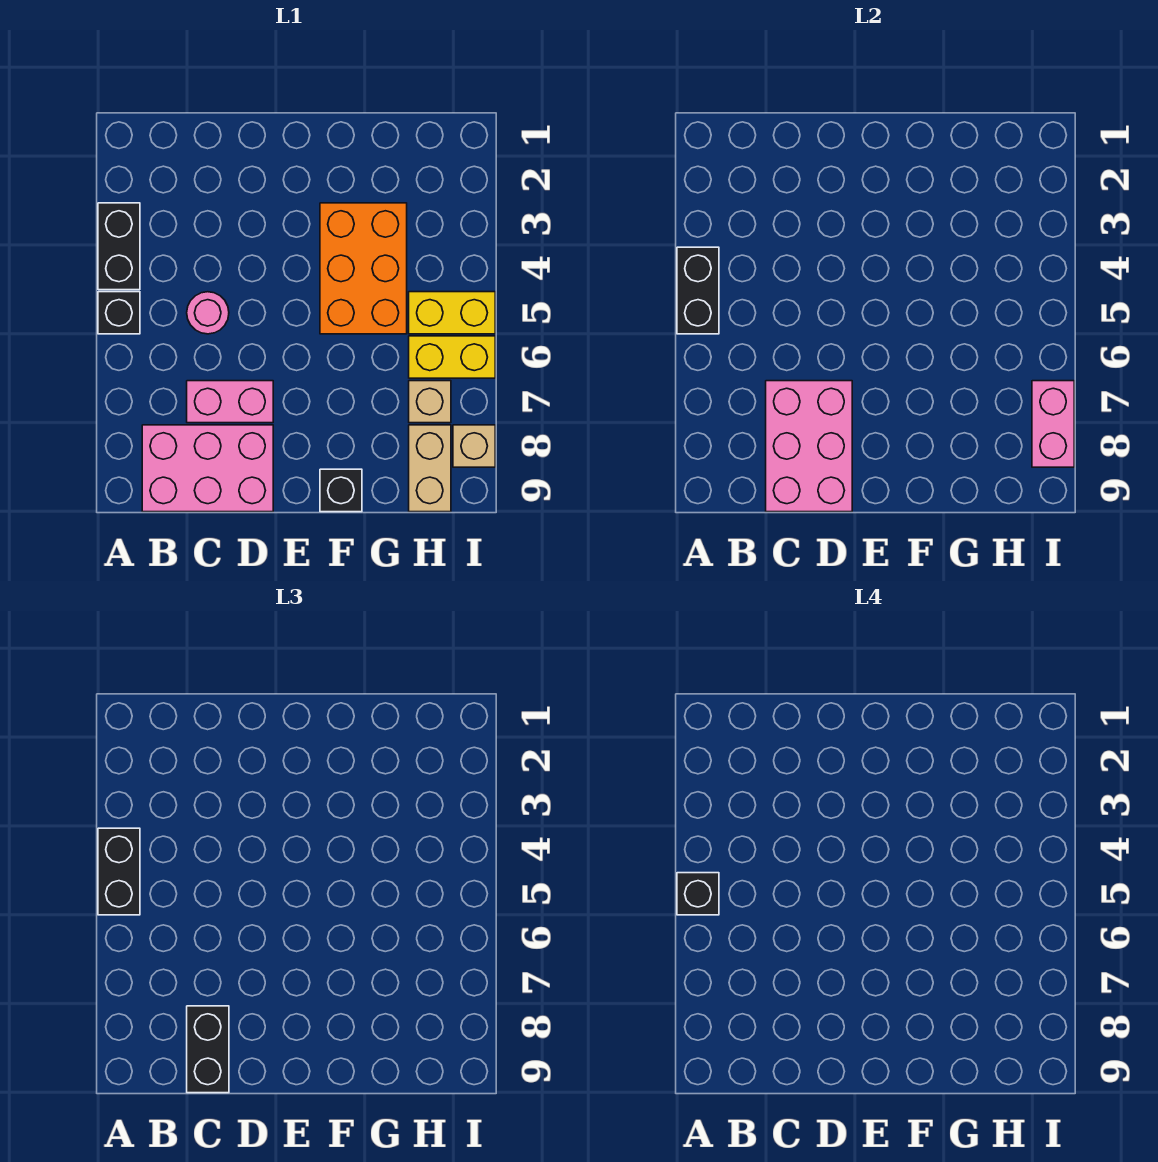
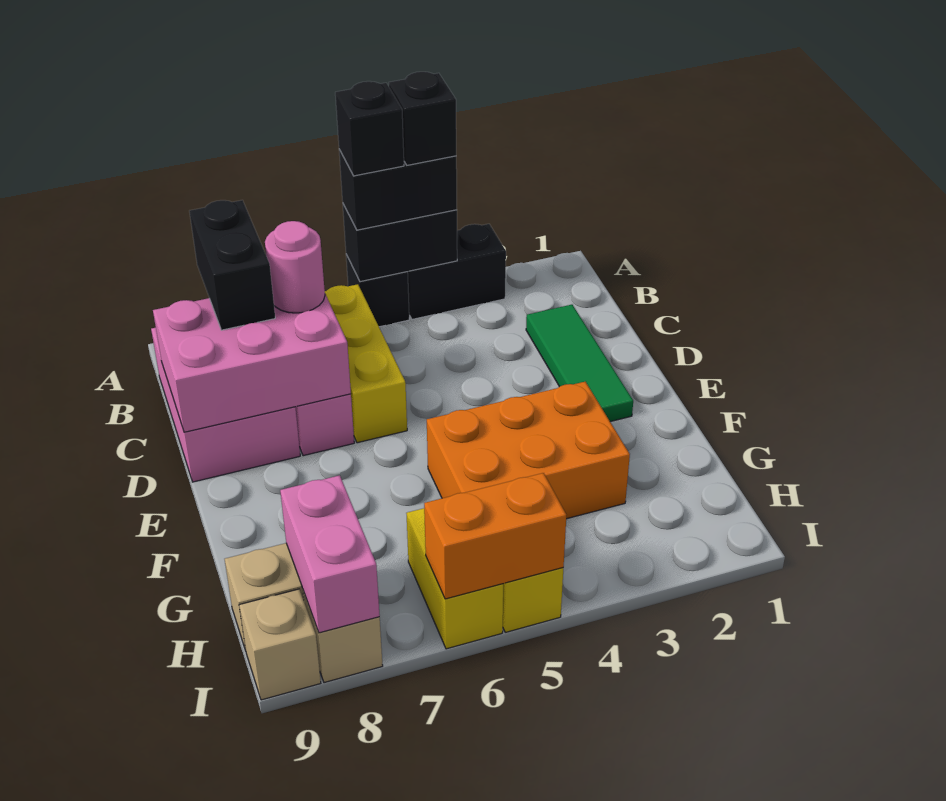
none -> yellow brick B6:D6 level 1
none -> green tile C2:E2 level 1
pink round brick C5 level 1 -> pink round brick C7 level 3
black brick C8:C9 level 3 -> black brick B8:C8 level 3
black brick F9 level 1 -> black brick A4 level 4
tan brick H7 level 1 -> tan brick I9 level 1
none -> orange brick I5:I6 level 2
pink brick I7:I8 level 2 -> pink brick H8:I8 level 2

